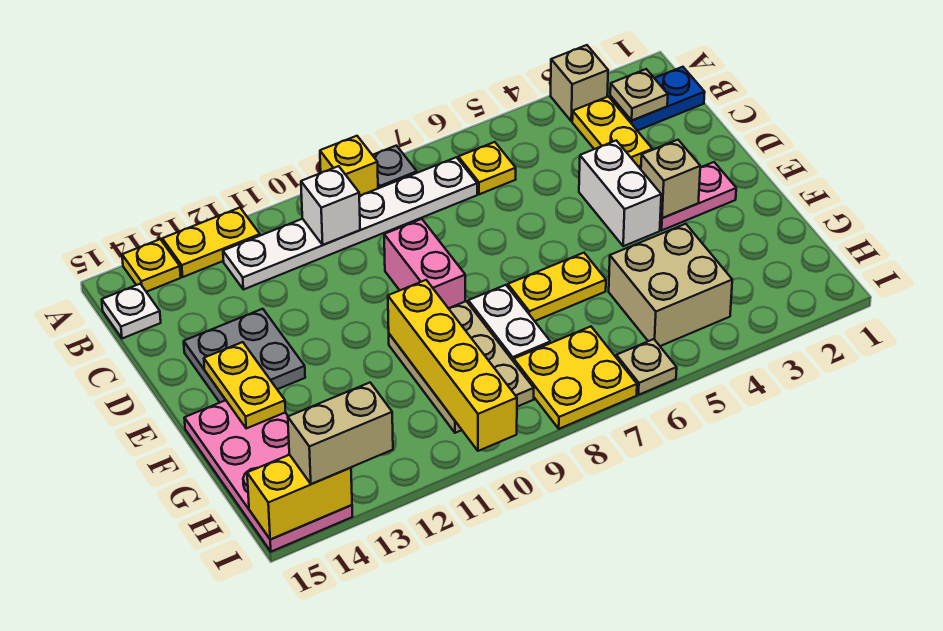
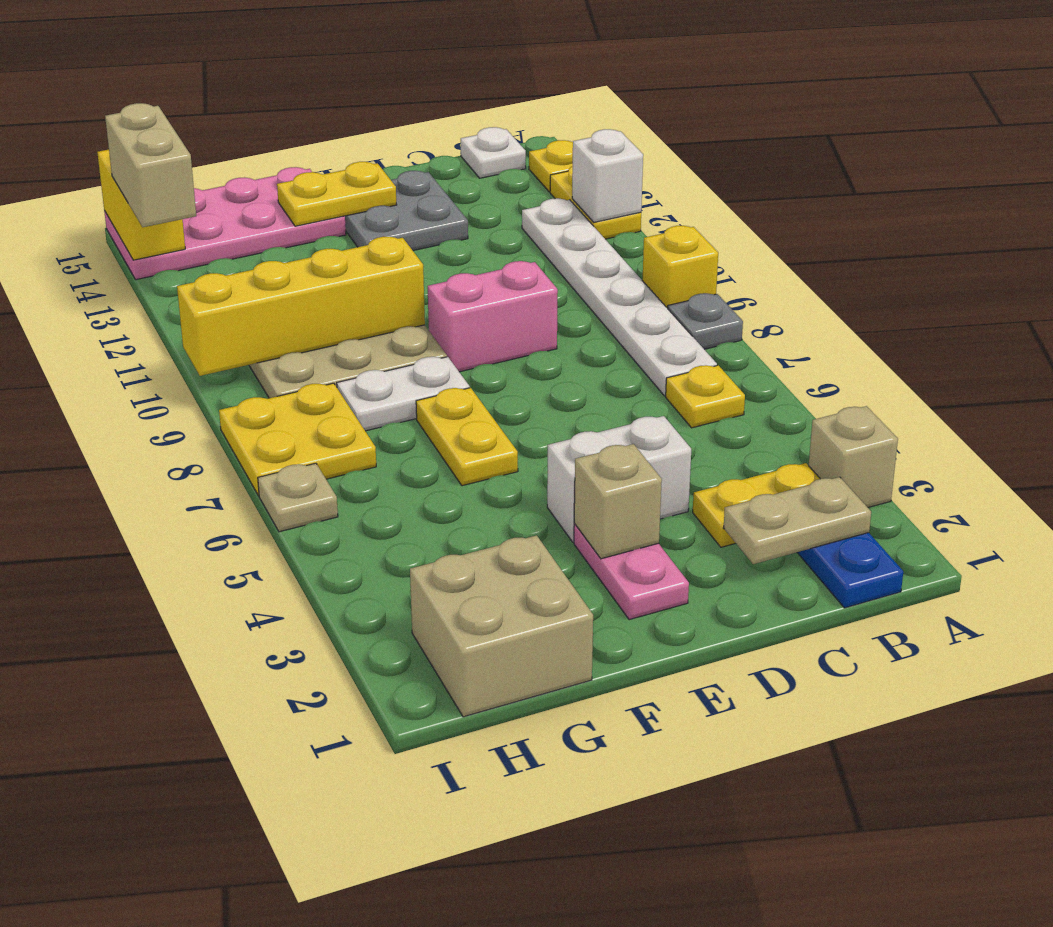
tan plate B2 level 2 -> tan plate B2:C2 level 2
white brick B10 level 2 -> white brick A12 level 2
tan brick G4:H5 level 1 -> tan brick G1:H2 level 1

